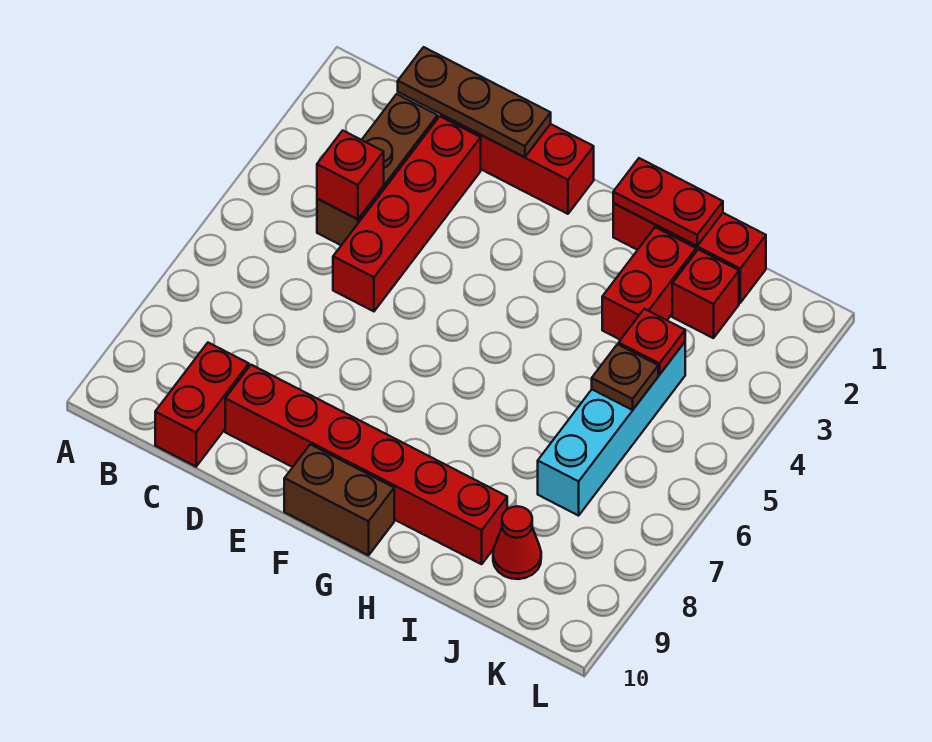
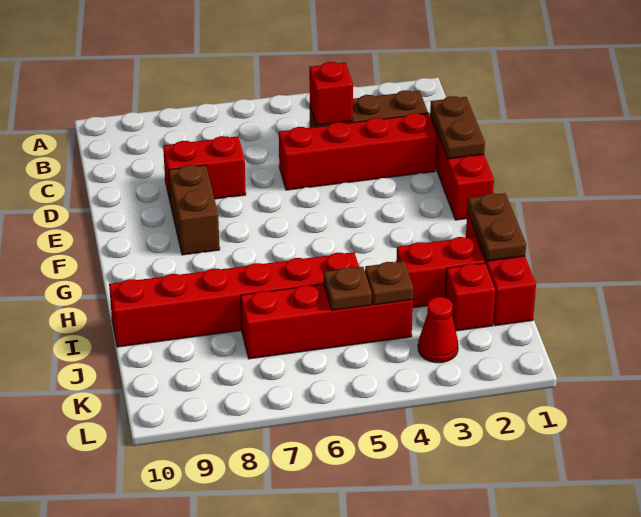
brown plate C1:E1 level 2 -> brown plate D1:E1 level 2
red brick C9:C10 level 1 -> red brick D7:D8 level 1
red brick D9:I9 level 1 -> red brick I5:I10 level 1
brown brick F10:G10 level 1 -> brown brick E8:F8 level 1
red plate H1:I1 level 2 -> brown plate H1:I1 level 2
cyan brick J4:J7 level 1 -> red brick J4:J7 level 1
red plate J4 level 2 -> brown plate J4 level 2
red cone J9 level 1 -> red cone K3 level 1

